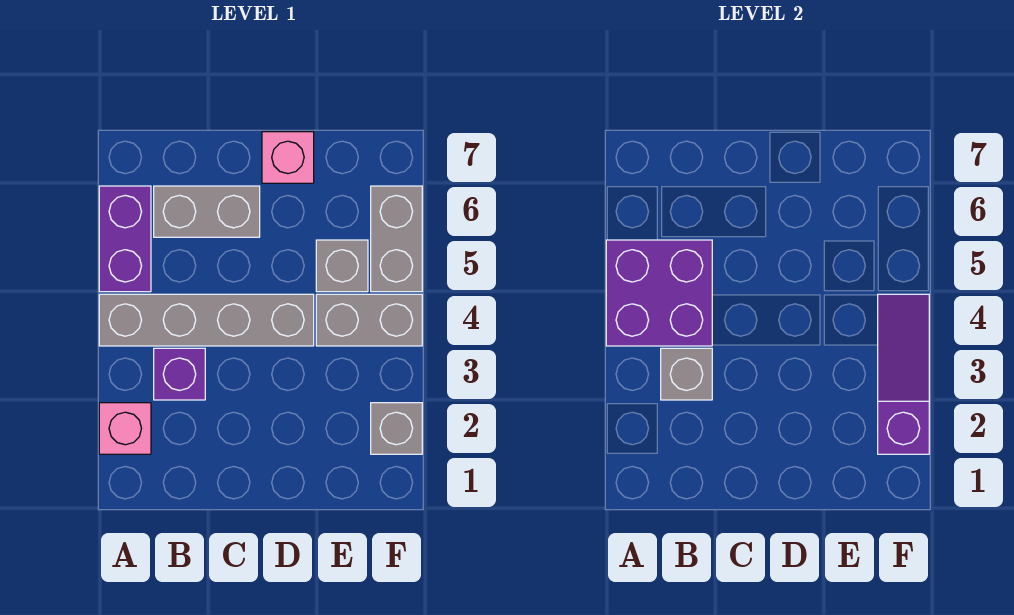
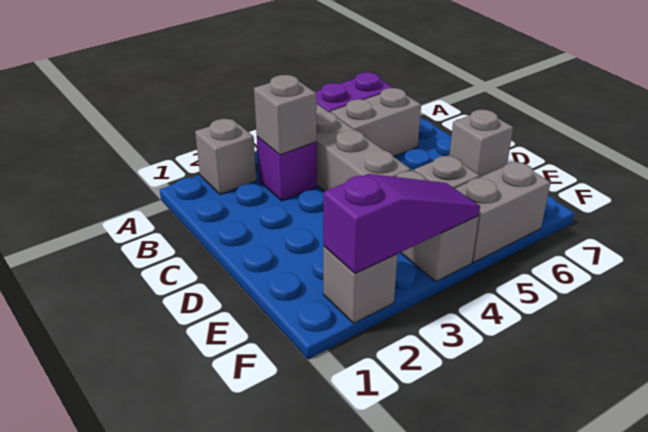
pink brick A2 level 1 -> grey brick A2 level 1
purple brick A4:B5 level 2 -> none
grey brick B6:C6 level 1 -> grey brick B5:B6 level 1
pink brick D7 level 1 -> grey brick D7 level 1

